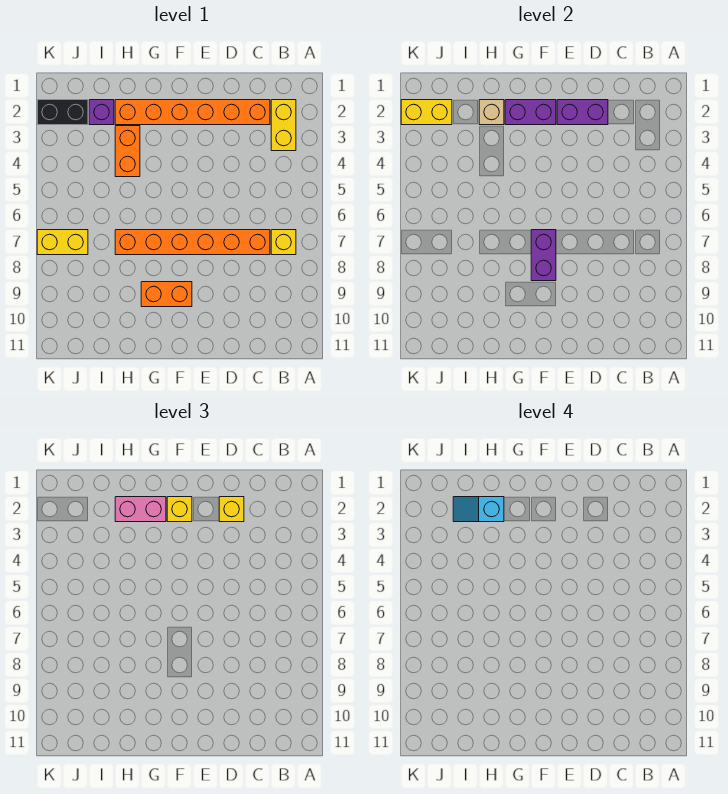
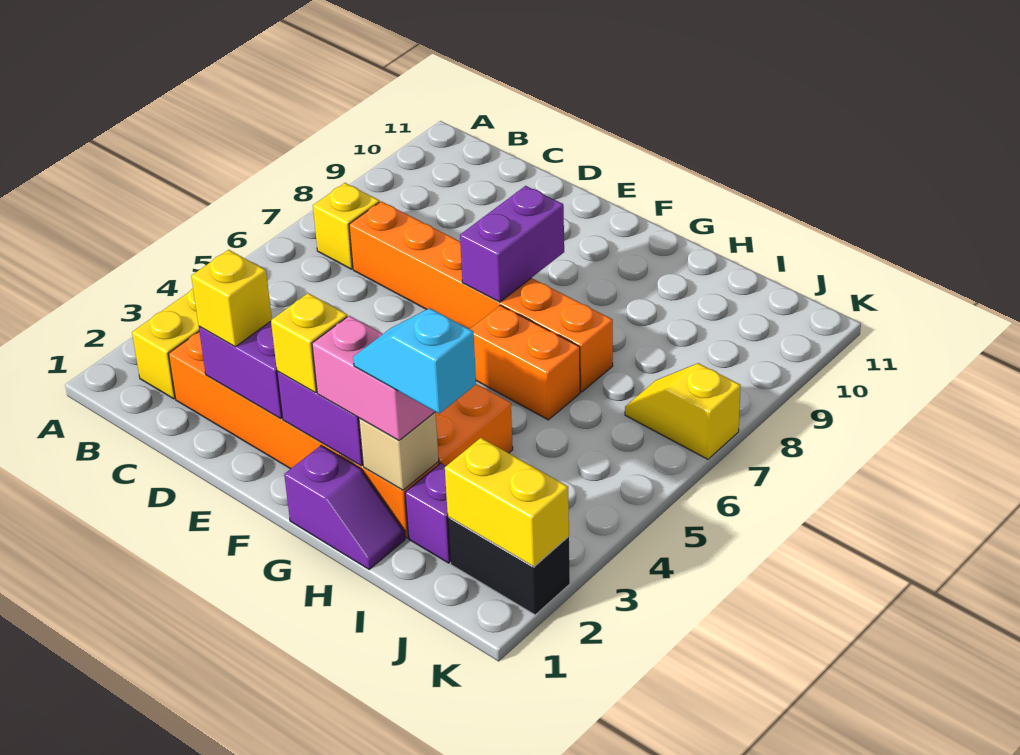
orange brick F9:G9 level 1 -> orange brick G6:H6 level 1
none -> purple slope G1:H1 level 1 top G
cyan slope H2:I2 level 4 top H -> cyan slope H2:I2 level 4 top I
yellow brick J7:K7 level 1 -> yellow slope J7:K7 level 1 top K

